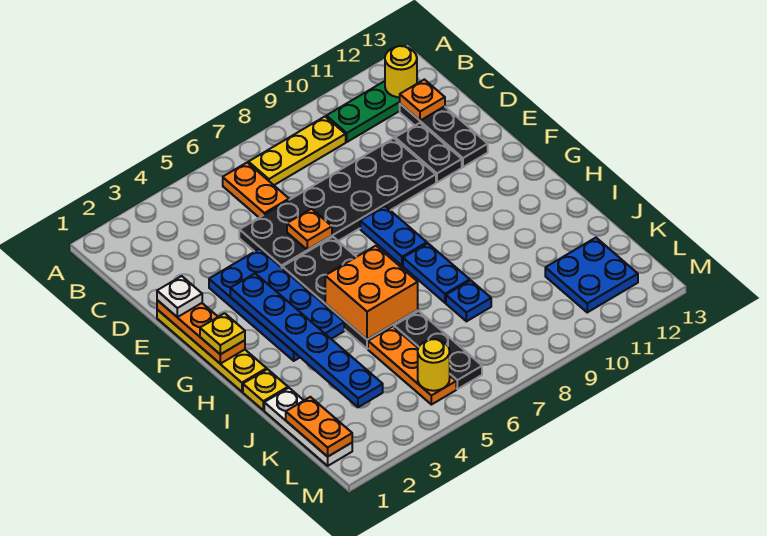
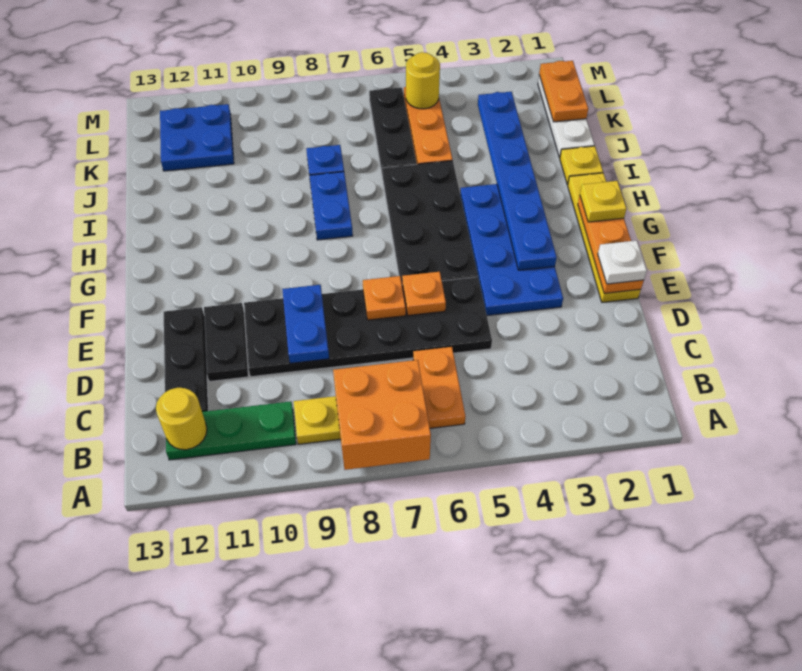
orange plate C12 level 2 -> orange plate E7 level 2
blue plate F8:G8 level 1 -> blue plate D9:E9 level 2
orange brick H5:I6 level 2 -> orange brick A7:B8 level 2

